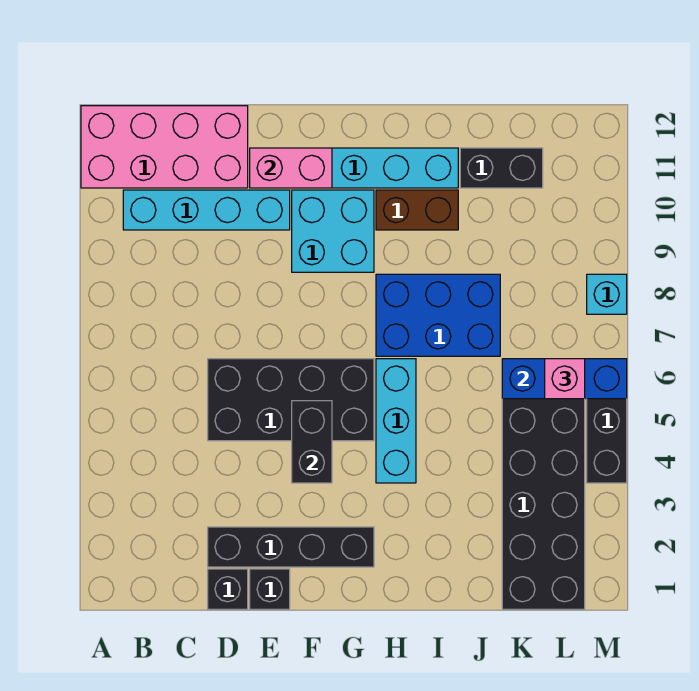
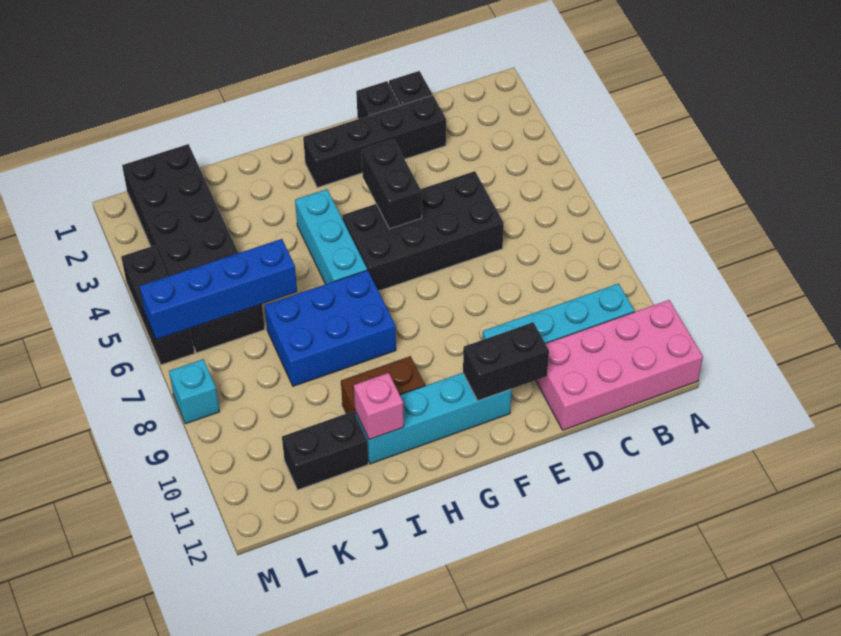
pink brick E11:F11 level 2 -> black brick E11:F11 level 2
cyan brick F9:G10 level 1 -> none
blue brick K6:M6 level 2 -> blue brick J6:M6 level 2
pink brick L6 level 3 -> pink brick I11 level 2

